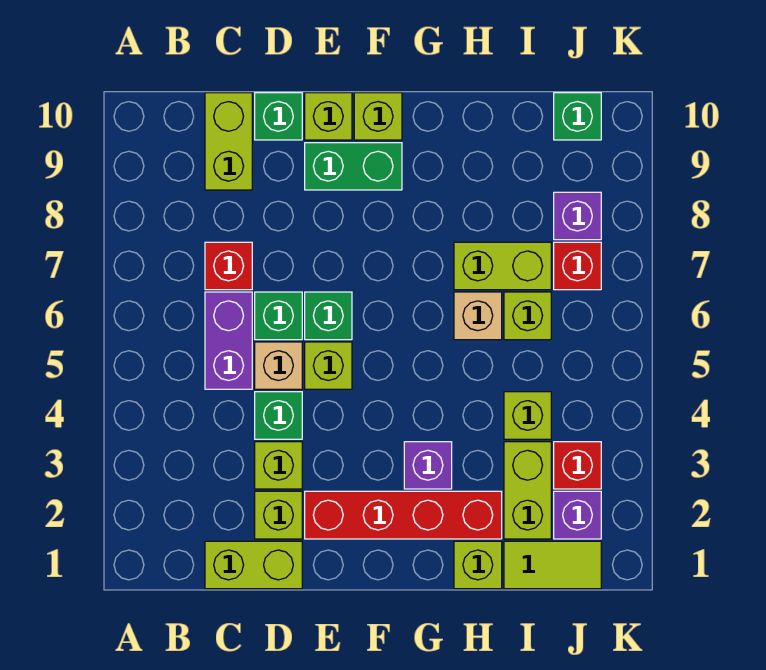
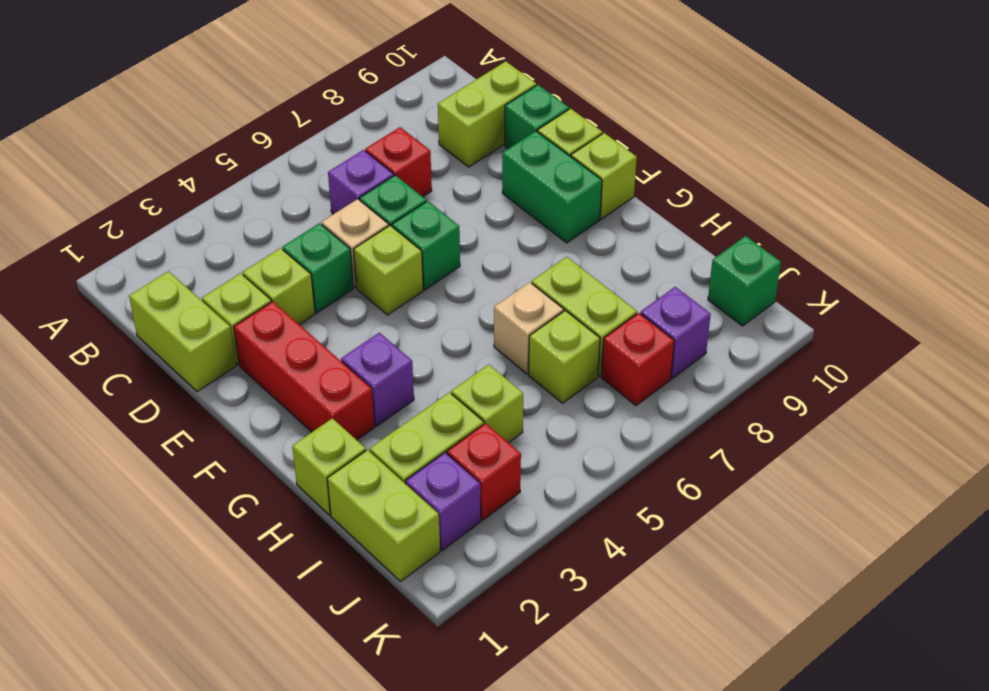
purple brick C5:C6 level 1 -> purple brick C6 level 1
red brick E2:H2 level 1 -> red brick E2:G2 level 1
lime tile I1:J1 level 1 -> lime brick I1:J1 level 1

